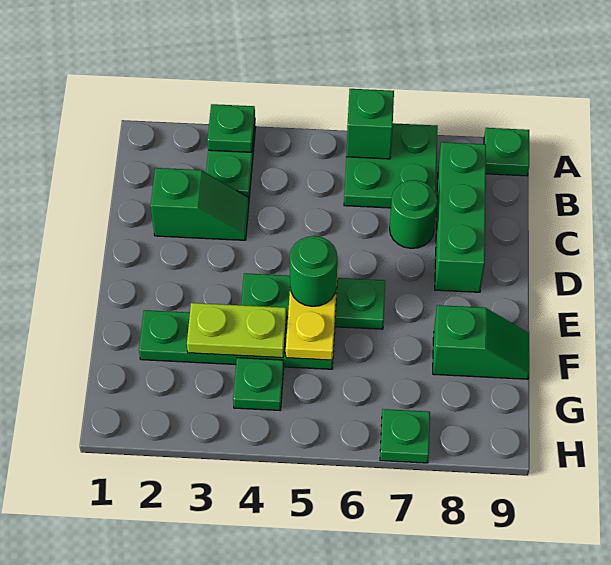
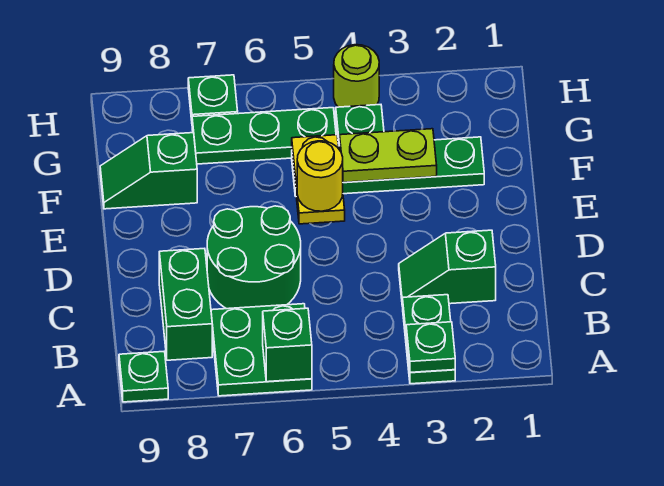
green brick B8:D8 level 1 -> green brick B8:C8 level 1
green round brick C7 level 1 -> green round brick C6:D7 level 1
green plate E4:E6 level 1 -> green plate G5:G7 level 1
green round brick E5 level 3 -> yellow round brick E5 level 3
none -> lime round brick H4 level 1

